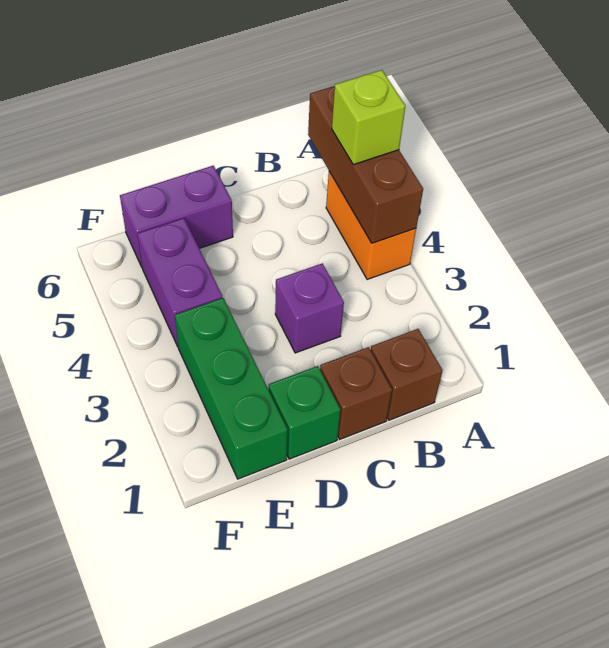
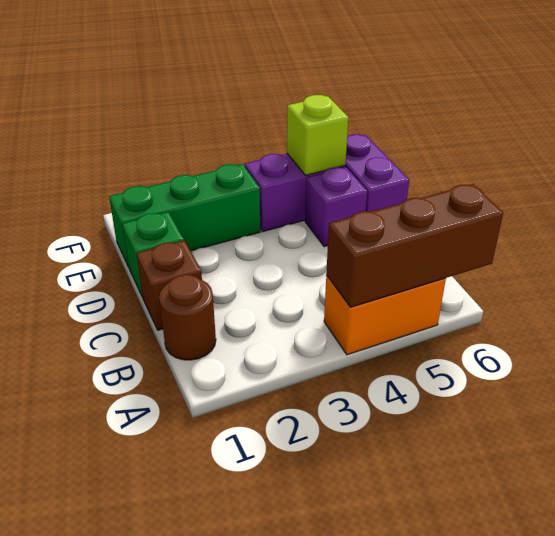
lime brick A5 level 3 -> lime brick E5 level 2
brown brick B1 level 1 -> brown round brick B1 level 1
purple brick C3 level 1 -> purple brick D5 level 1

